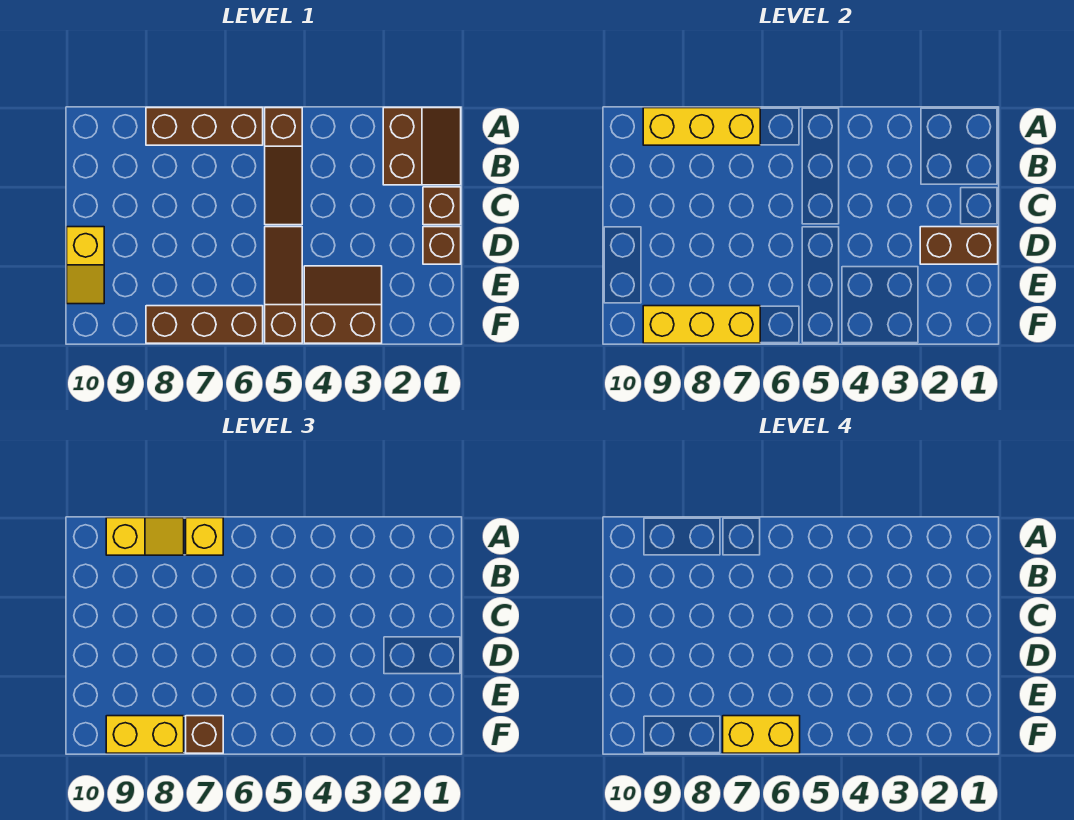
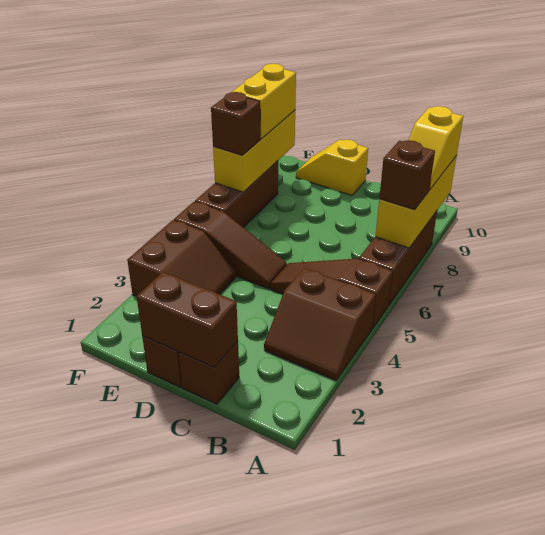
brown slope A1:B2 level 1 top 2 -> brown slope A3:B4 level 1 top 4
yellow brick A7 level 3 -> brown brick A7 level 3
brown brick D1:D2 level 2 -> brown brick C1:D1 level 2
yellow brick F6:F7 level 4 -> none

